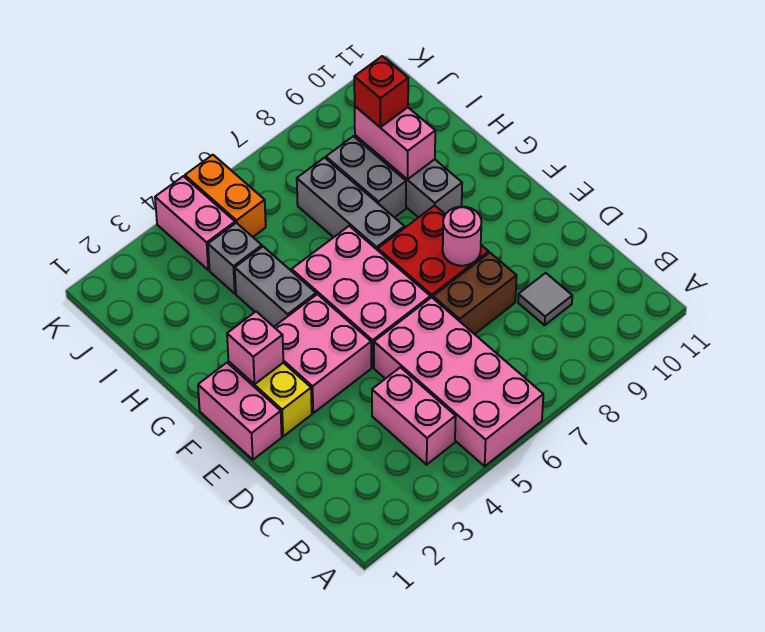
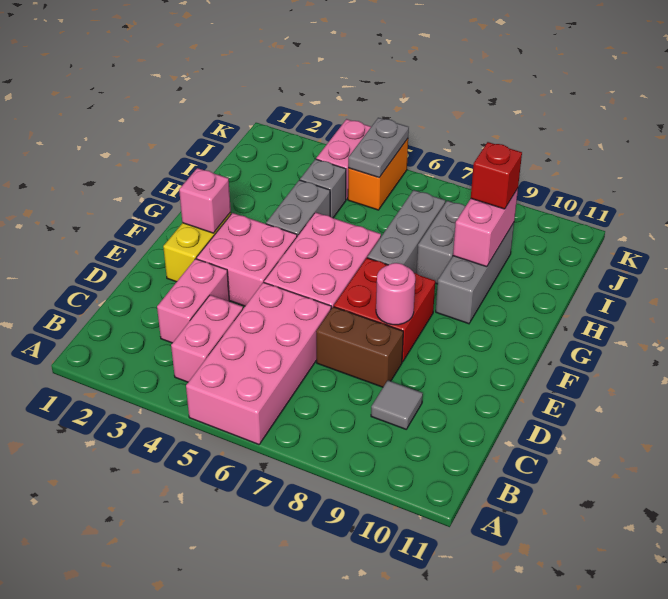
pink brick E1:F1 level 1 -> pink brick C3:D3 level 1
none -> grey plate J5:K5 level 2

